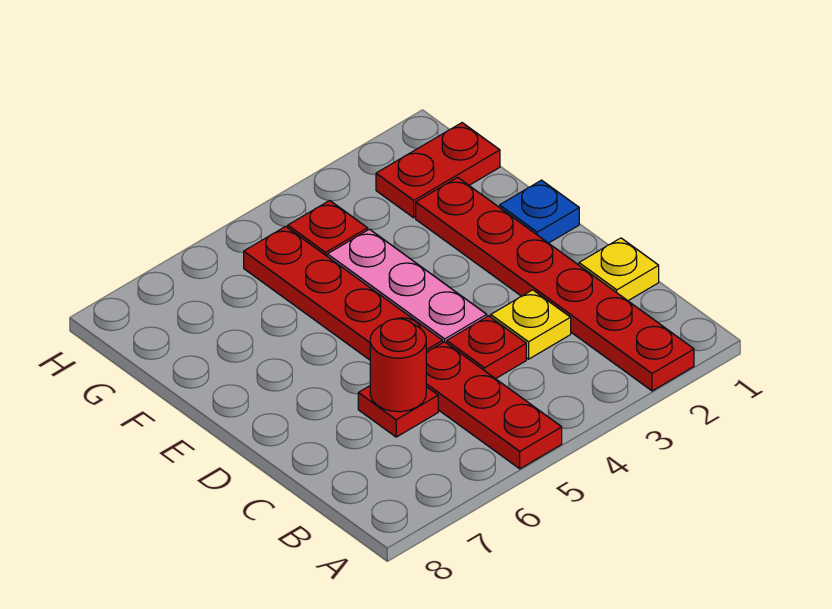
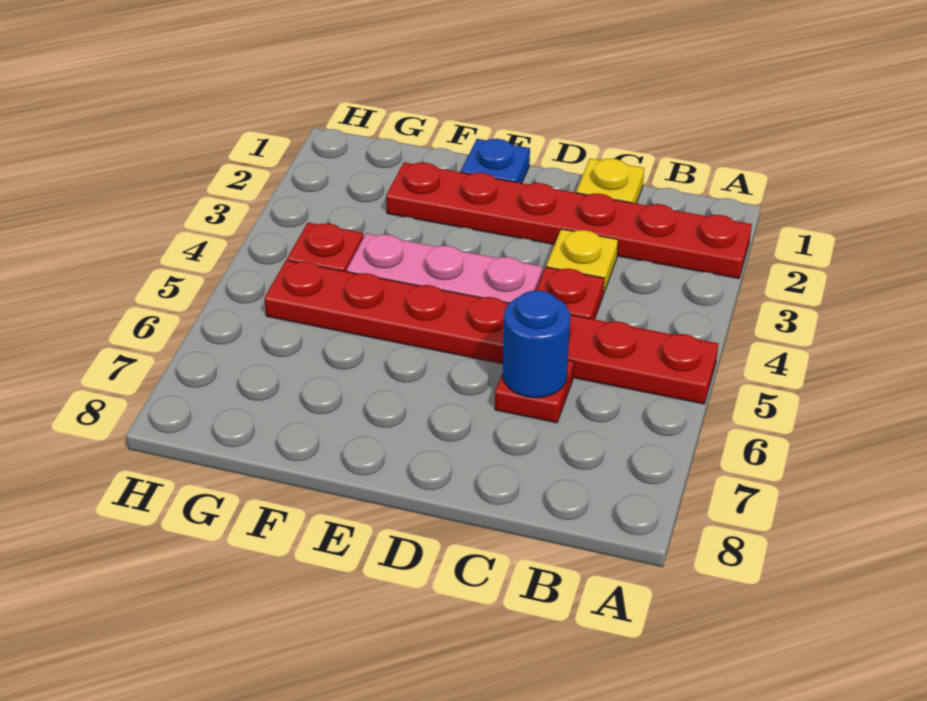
red round brick C6 level 2 -> blue round brick C6 level 2
red plate G1:G2 level 1 -> none

